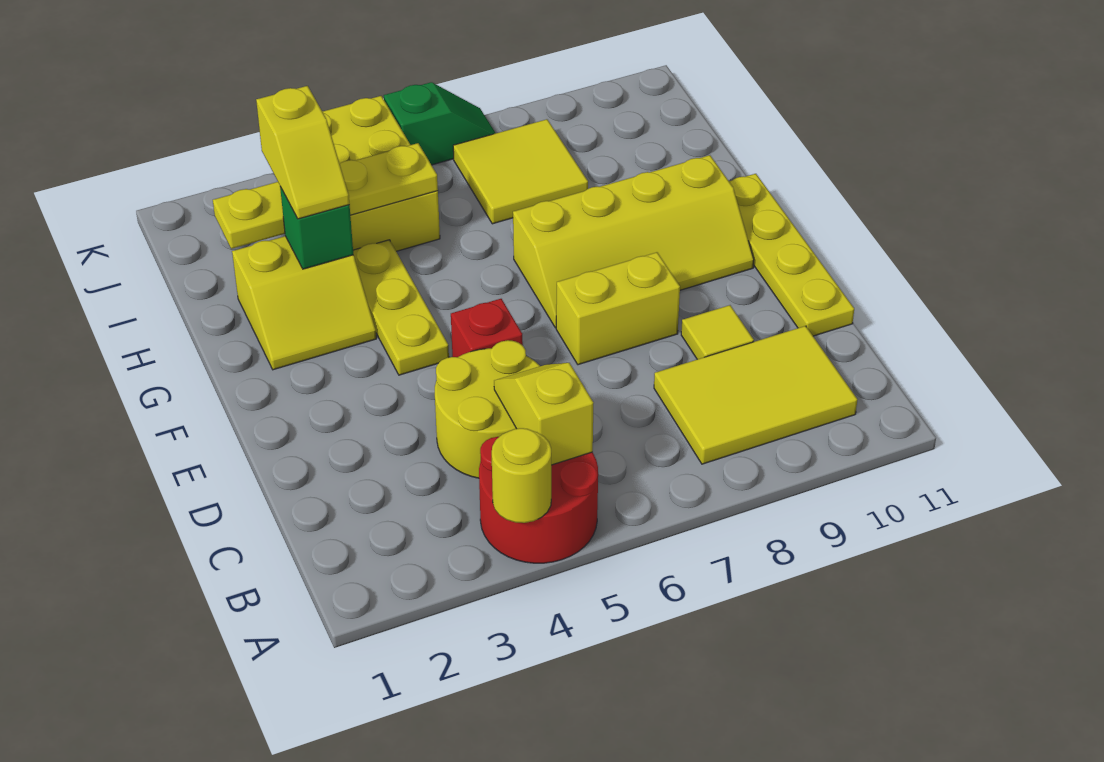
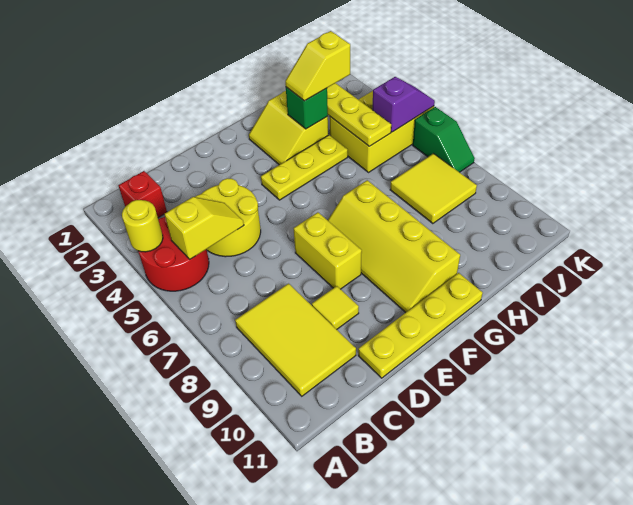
red brick E5 level 1 -> red brick B2 level 1
none -> purple slope J5:K5 level 2 top J

